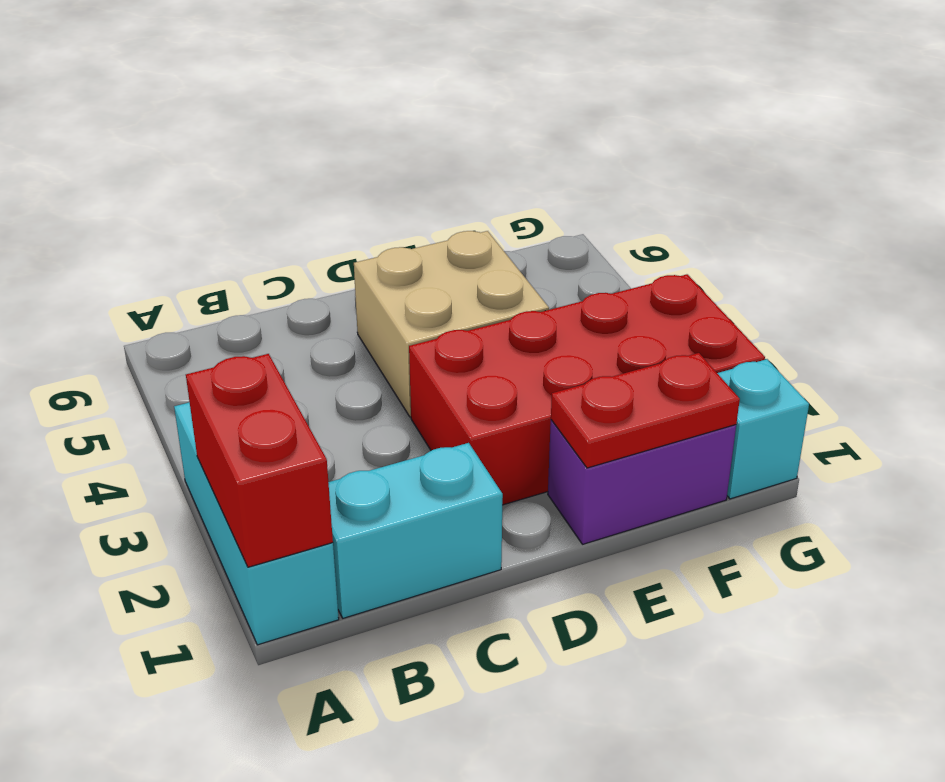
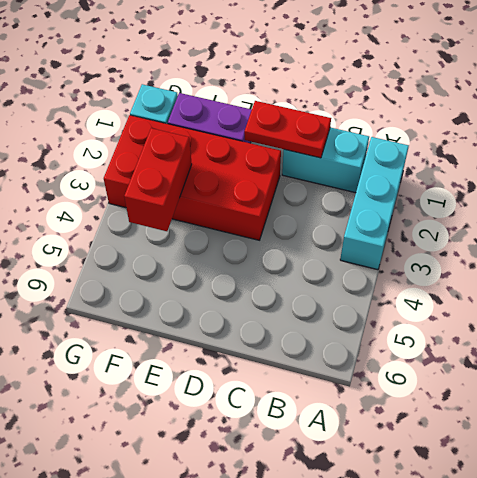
red brick A1:A2 level 2 -> red brick F3:F4 level 2
tan brick D4:E5 level 1 -> none
red plate E1:F1 level 2 -> red plate C1:D1 level 2

